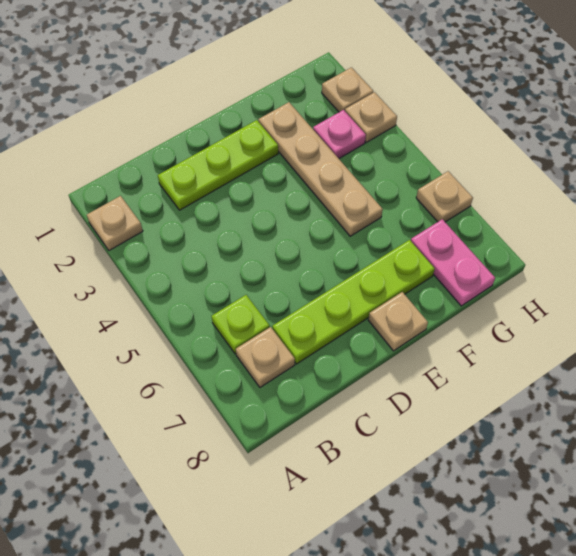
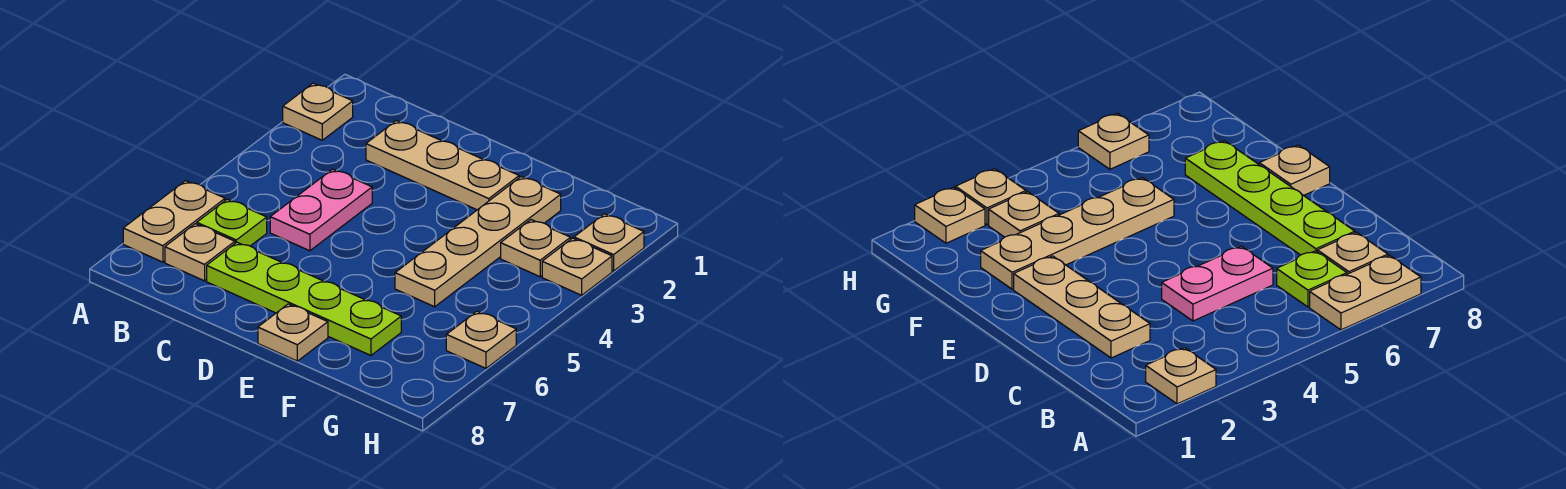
none -> tan plate A6:A7 level 1
lime plate C2:E2 level 1 -> tan plate C2:E2 level 1
pink plate G3 level 1 -> tan plate G3 level 1
pink plate G7:G8 level 1 -> pink plate C4:C5 level 1

